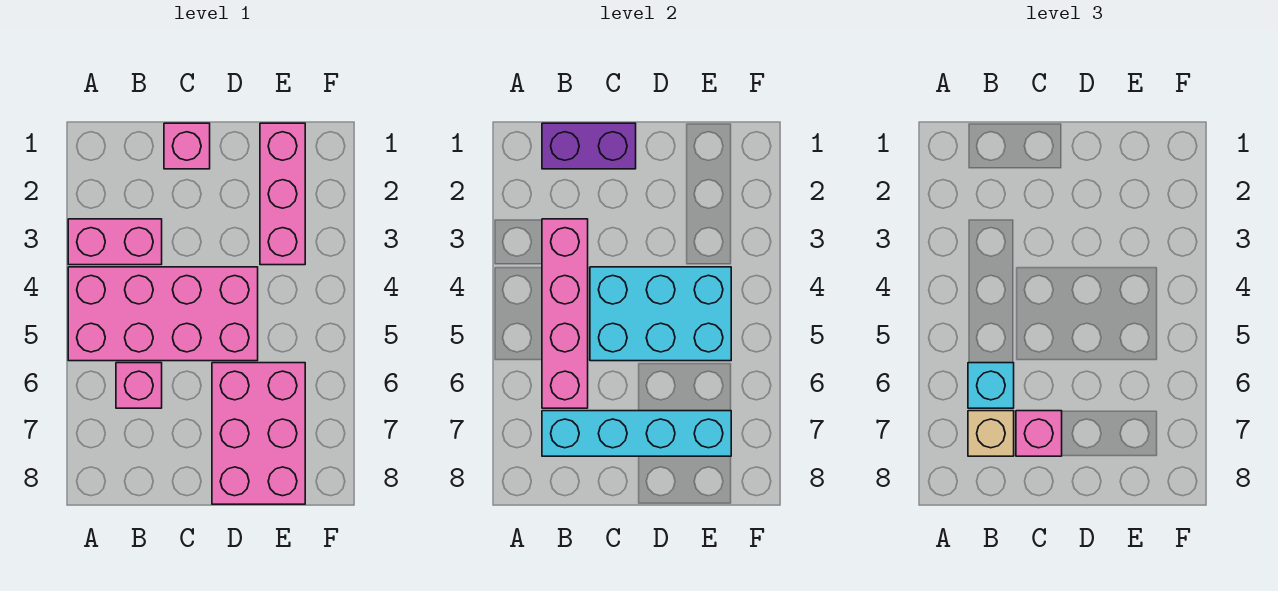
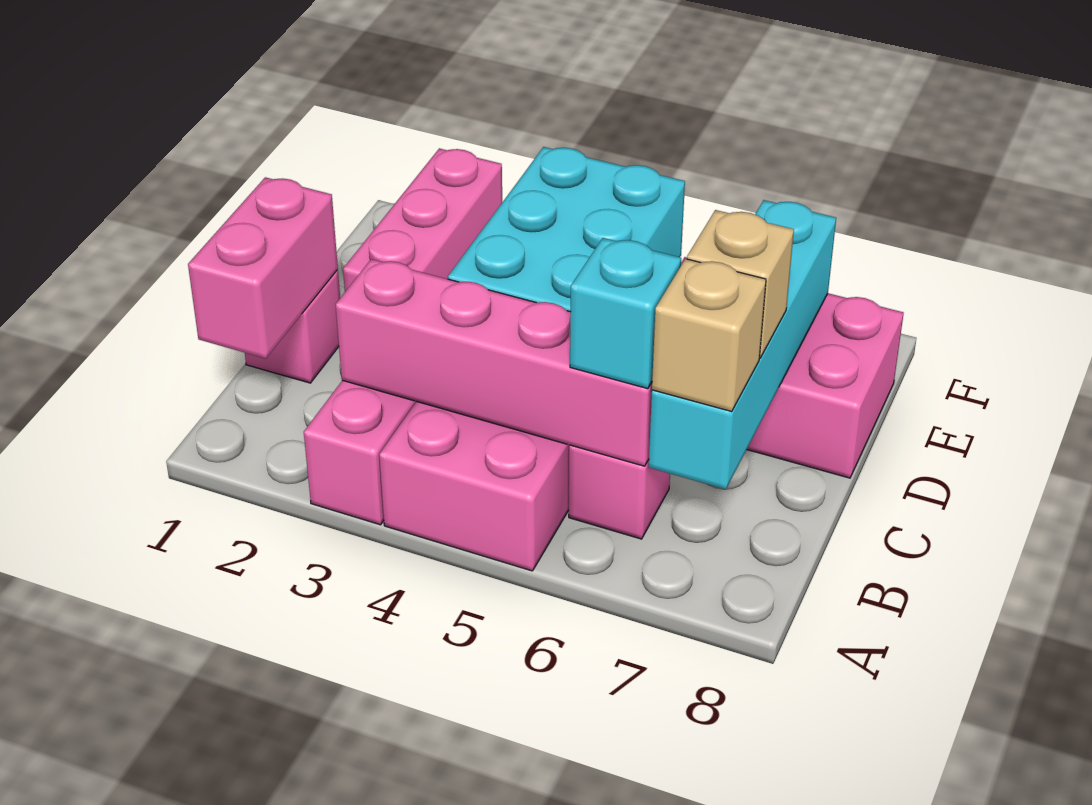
purple brick B1:C1 level 2 -> pink brick B1:C1 level 2
pink brick C7 level 3 -> tan brick C7 level 3
pink brick E1:E3 level 1 -> pink brick D2:F2 level 1

